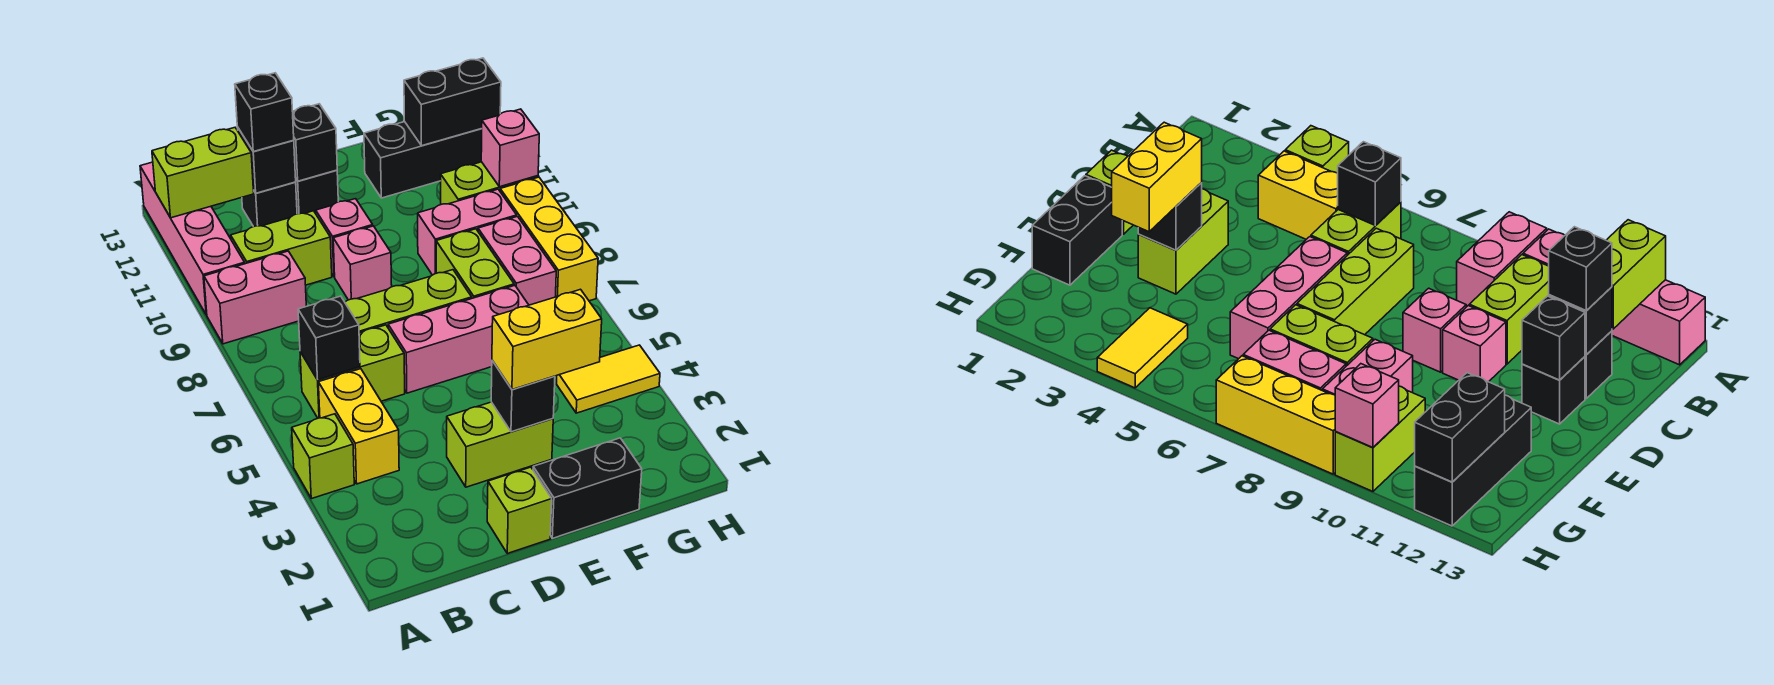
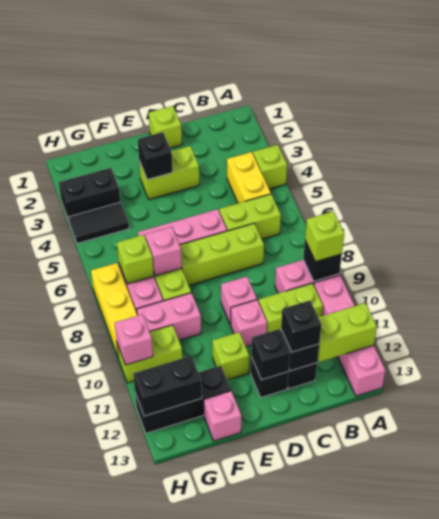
none -> lime brick A9 level 3
black brick B6 level 2 -> black brick A9 level 2
black brick E1:F1 level 1 -> black brick G3:H3 level 1
yellow brick E3:F3 level 3 -> none
none -> lime brick E11 level 1
none -> pink brick F7 level 2
none -> pink brick F13 level 1
yellow tile G4:H4 level 1 -> black tile G4:H4 level 1
none -> lime brick G7 level 2

